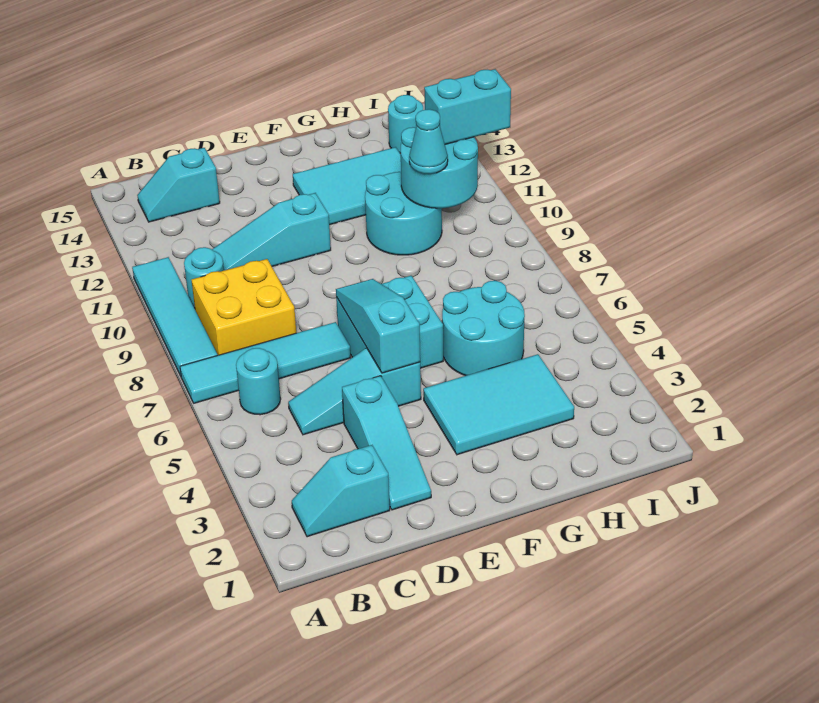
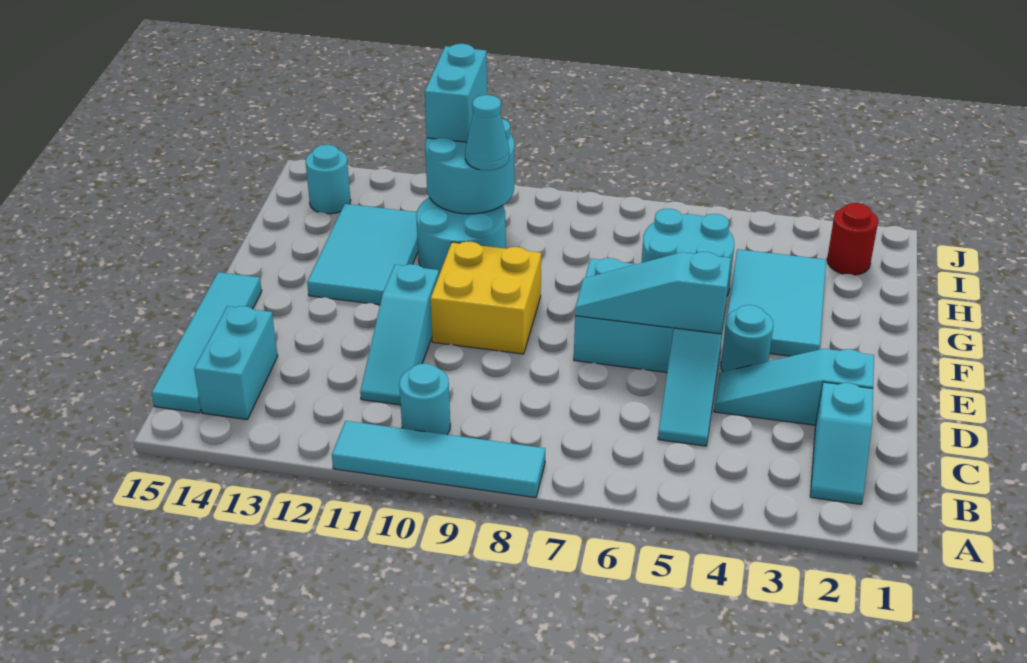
cyan tile A7:D7 level 1 -> cyan tile B15:E15 level 1
cyan round brick B6 level 1 -> cyan round brick E4 level 1
yellow brick B8:C9 level 1 -> yellow brick E9:F10 level 1
cyan slope B14:C14 level 1 top C -> cyan brick B14:C14 level 1
cyan slope D2:D4 level 1 top 4 -> cyan slope D2:D4 level 1 top 2
none -> red round brick I2 level 1

